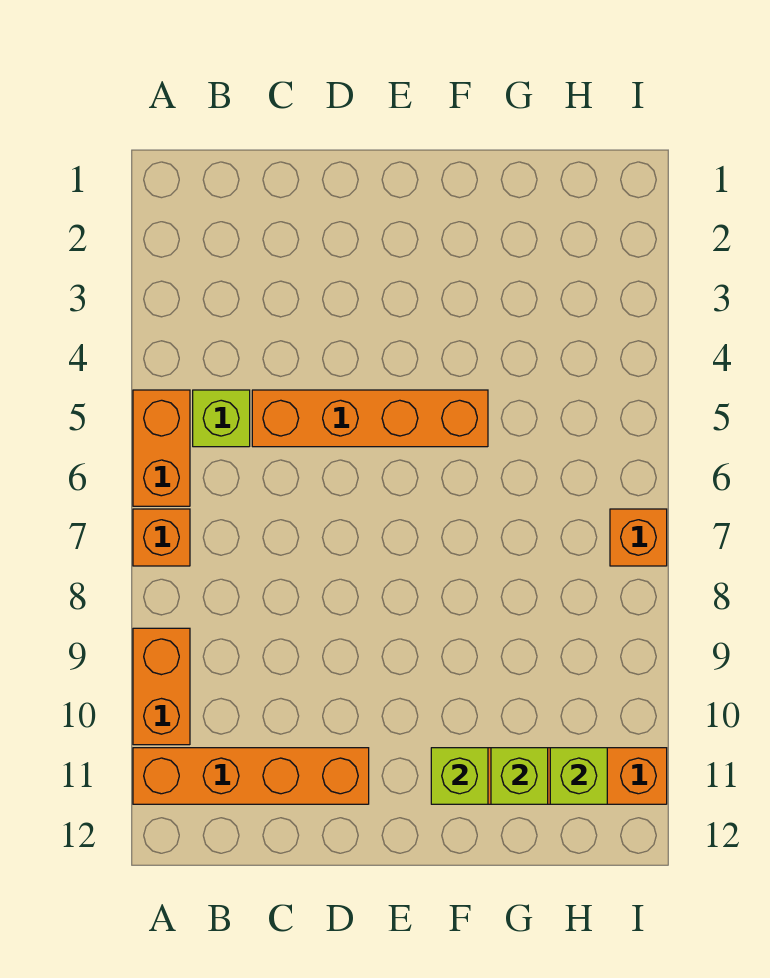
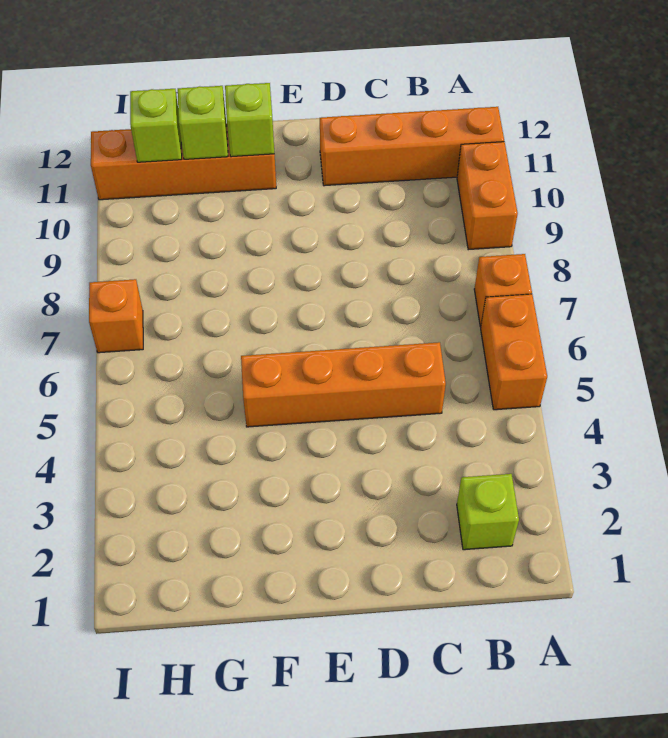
lime brick B5 level 1 -> lime brick B2 level 1

